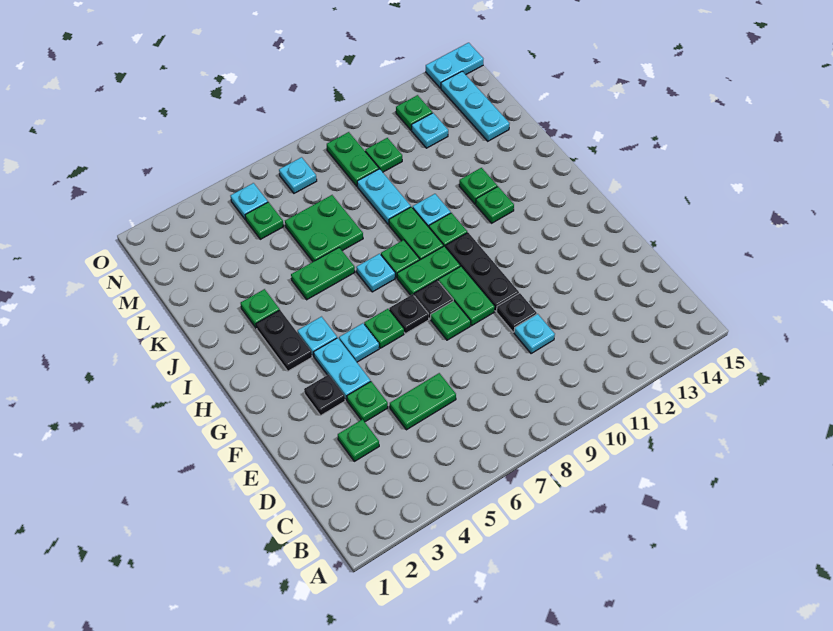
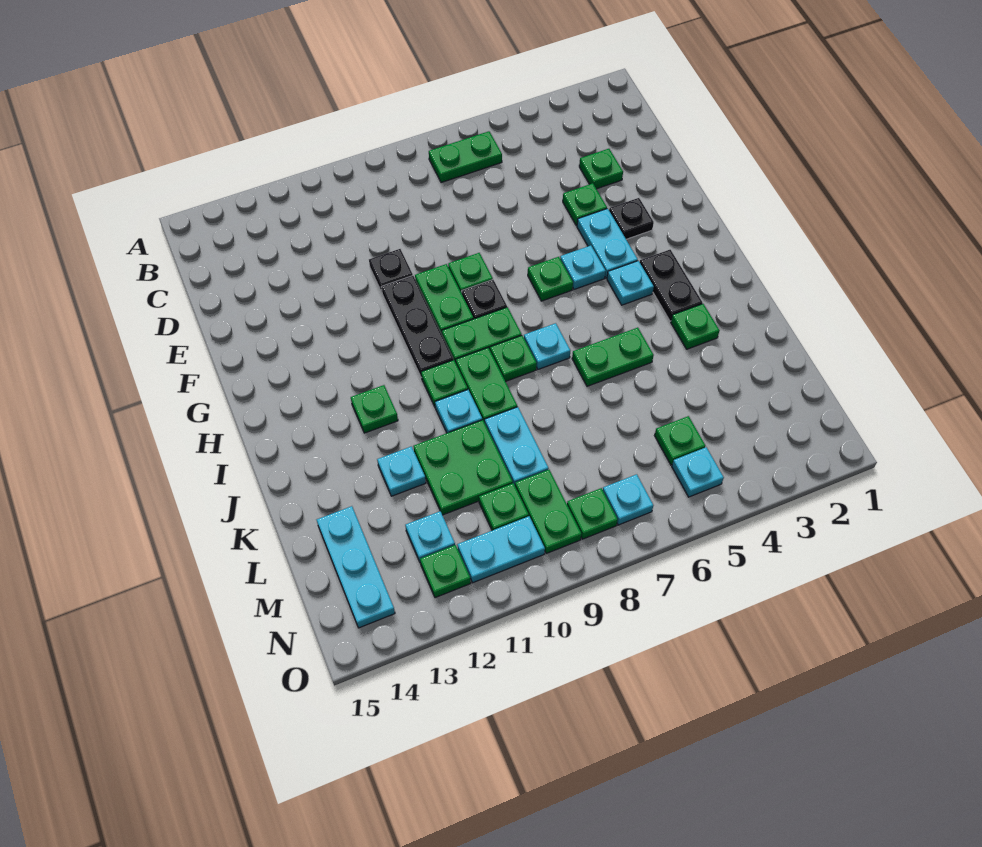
green plate D5:D6 level 1 -> green plate B6:B7 level 1
cyan plate D10 level 1 -> cyan plate K12 level 1
black plate G7 level 1 -> none
green plate J12 level 1 -> green plate N8 level 1
green plate K6:L7 level 1 -> green plate K10:L11 level 1
cyan plate O14:O15 level 1 -> cyan plate N10:N11 level 1

